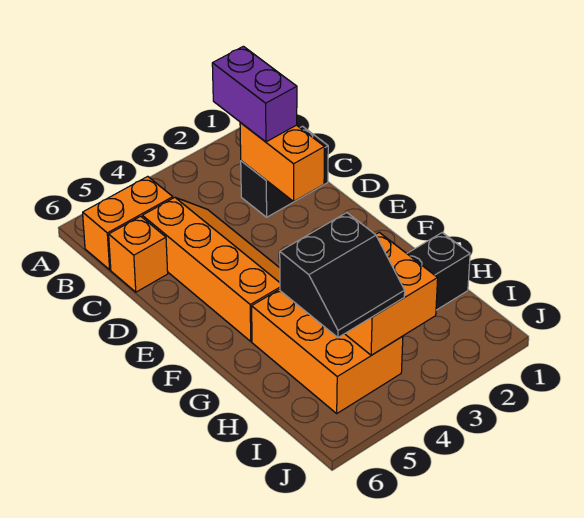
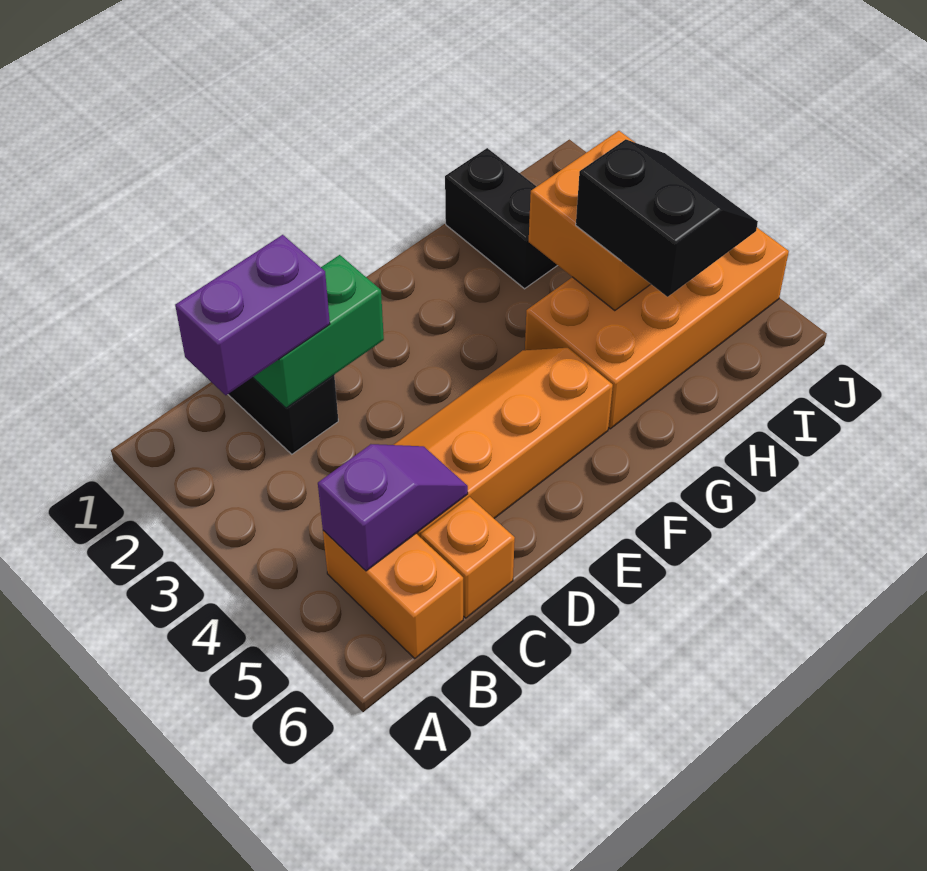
none -> purple slope B5:C5 level 2 top B
orange brick C2:D2 level 2 -> green brick C2:D2 level 2
orange brick G4:I5 level 1 -> orange brick G4:J5 level 1

